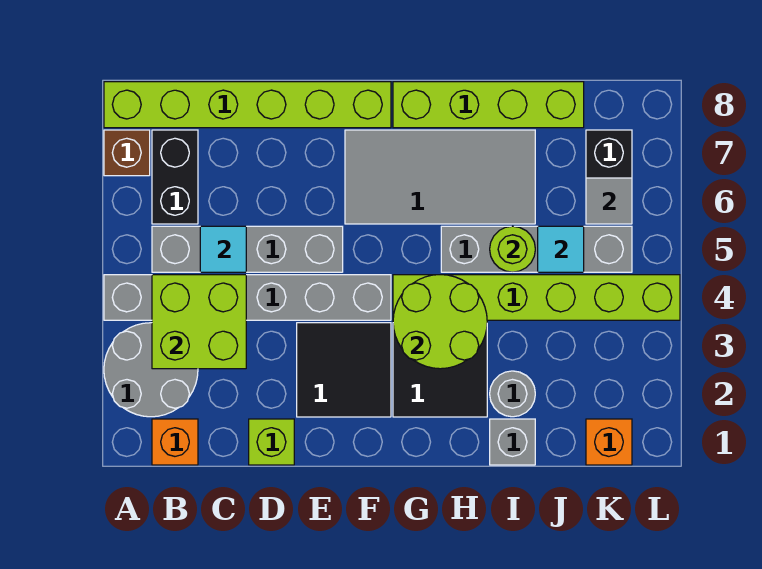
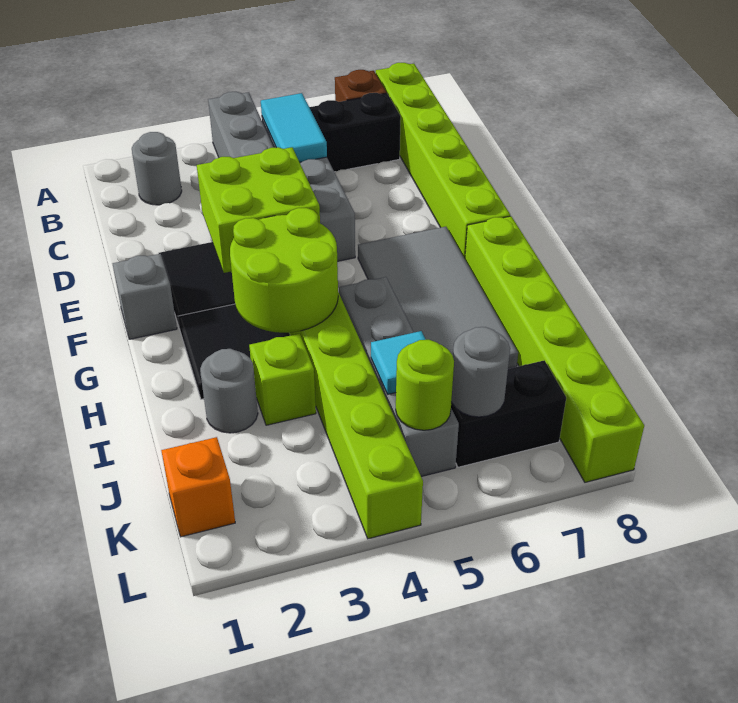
grey round brick A2:B3 level 1 -> grey round brick B2 level 1
orange brick B1 level 1 -> none
lime brick B3:C4 level 2 -> lime brick E3:F4 level 2
cyan tile C5 level 2 -> cyan tile B5:C5 level 2
lime brick D1 level 1 -> lime brick I3 level 1
lime brick G8:J8 level 1 -> lime brick G8:L8 level 1
grey brick I1 level 1 -> grey brick F1 level 1
lime round brick I5 level 2 -> lime round brick K5 level 2
grey tile K6 level 2 -> grey round brick K6 level 2

